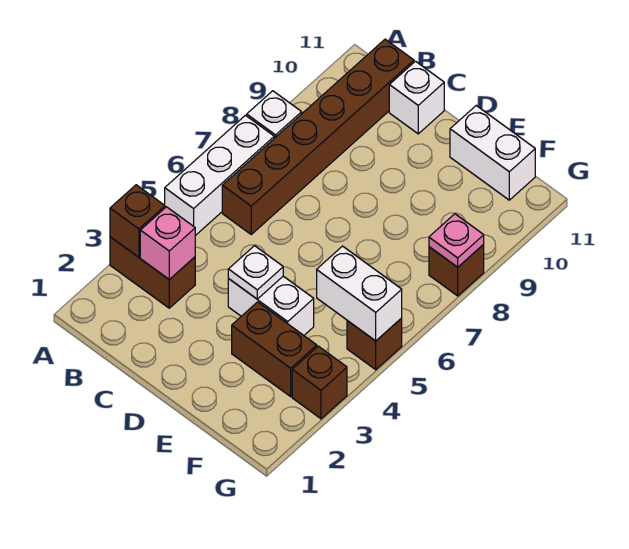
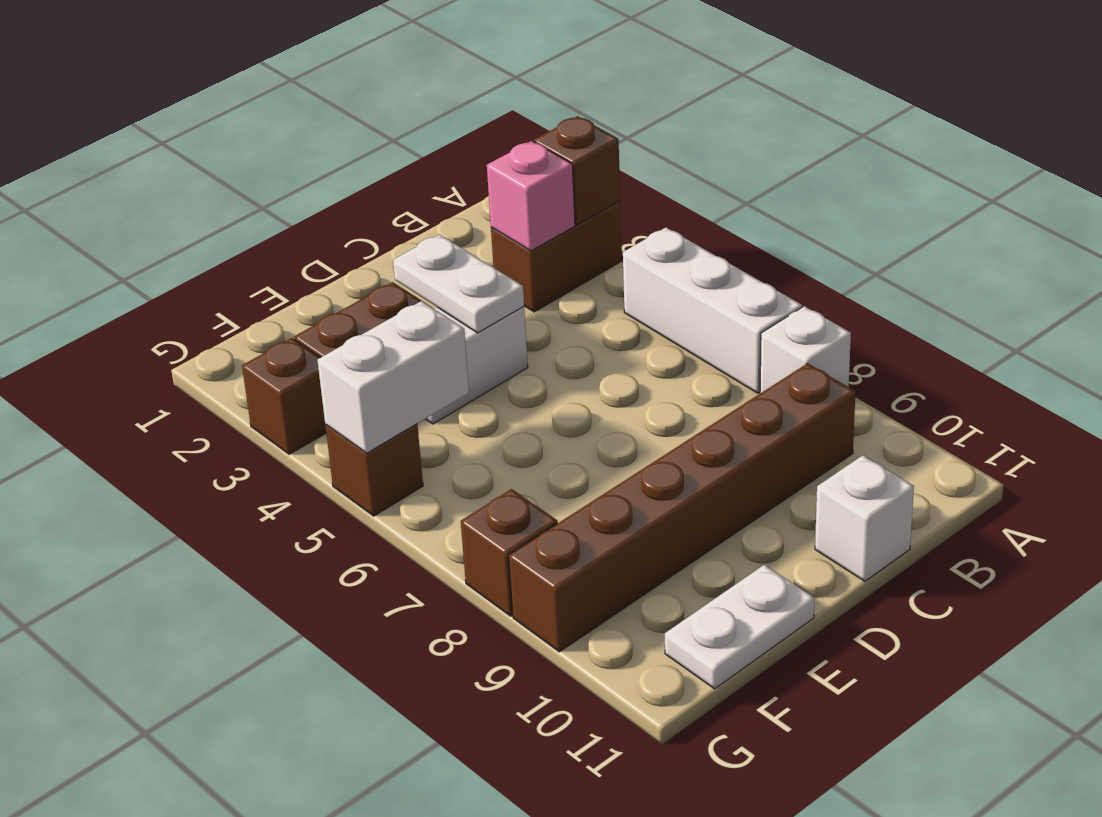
brown brick B6:B11 level 1 -> brown brick B9:G9 level 1
white plate D4 level 2 -> white plate D3:D4 level 2
white brick E11:F11 level 1 -> white plate E11:F11 level 1
pink plate G8 level 2 -> none

